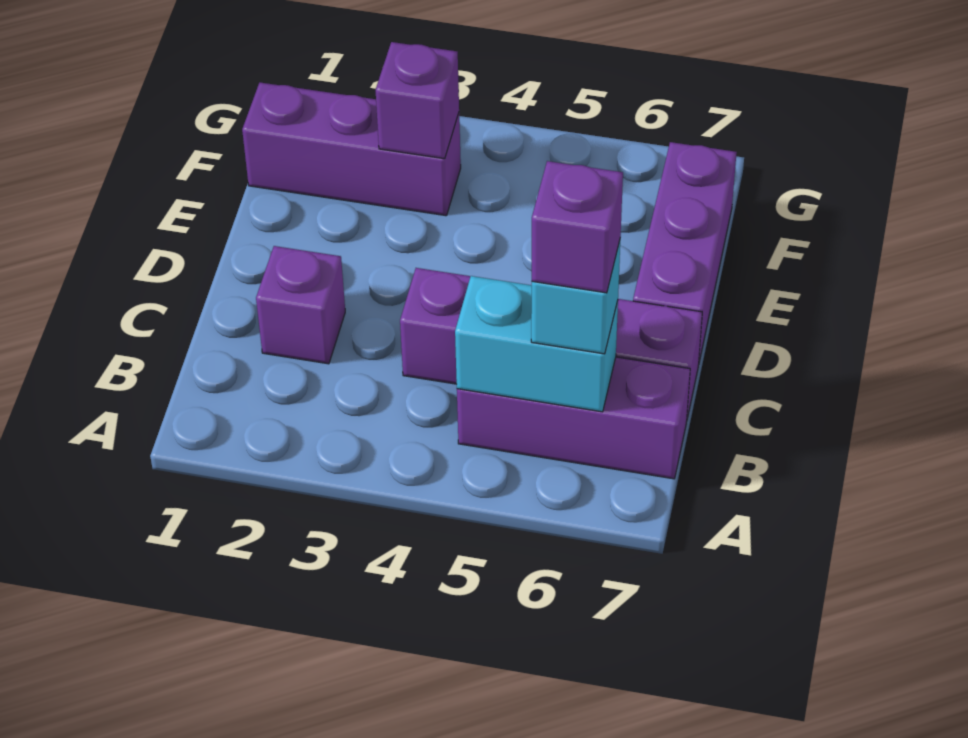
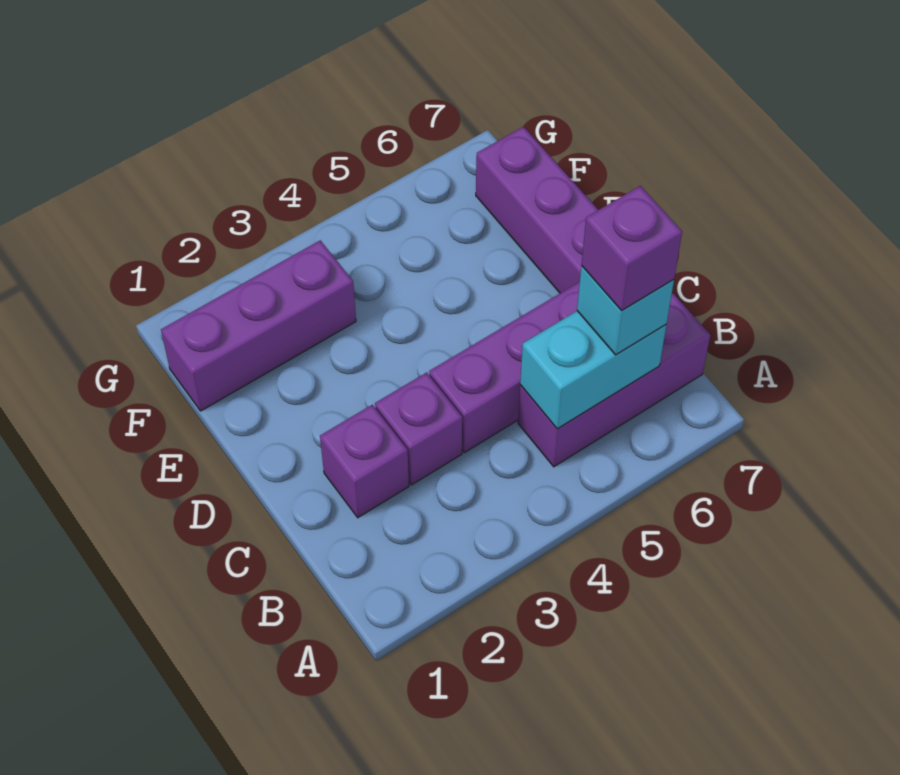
purple brick F3 level 2 -> purple brick C3 level 1

